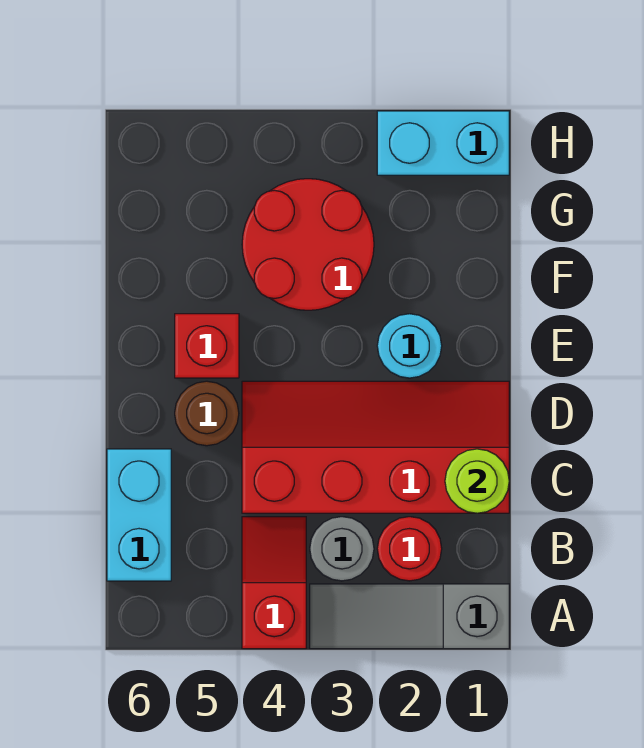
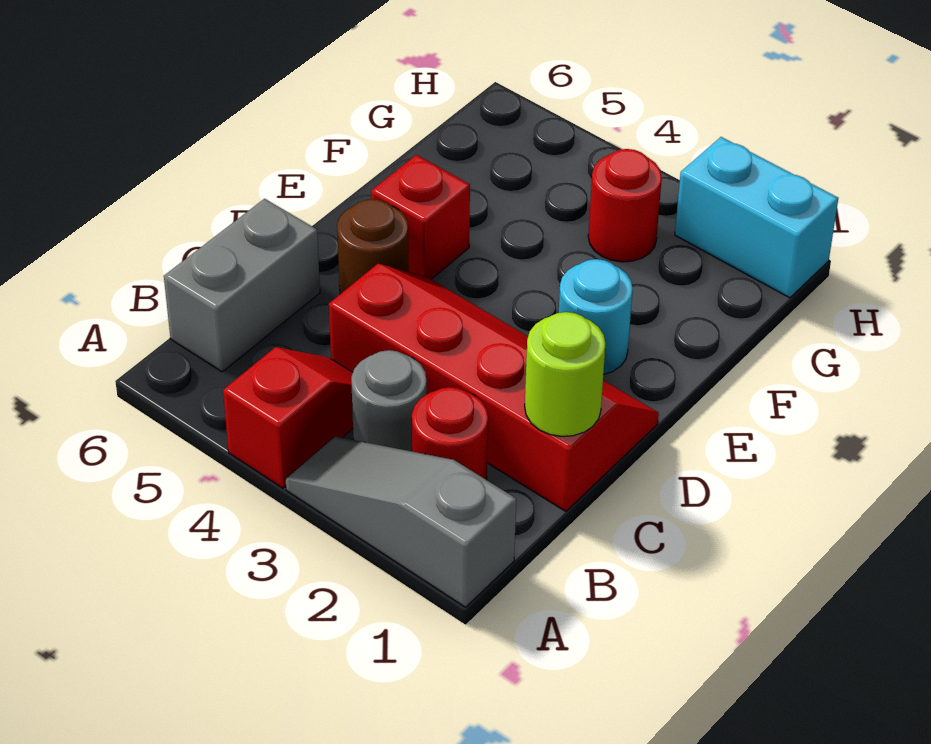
cyan brick B6:C6 level 1 -> grey brick B6:C6 level 1
red round brick F3:G4 level 1 -> red round brick G3 level 1

